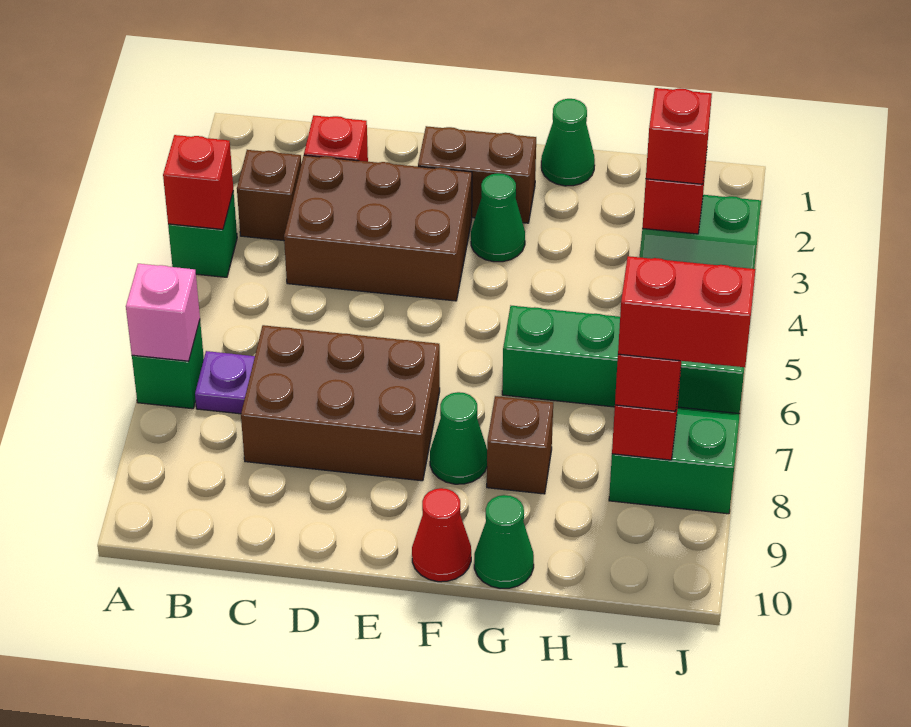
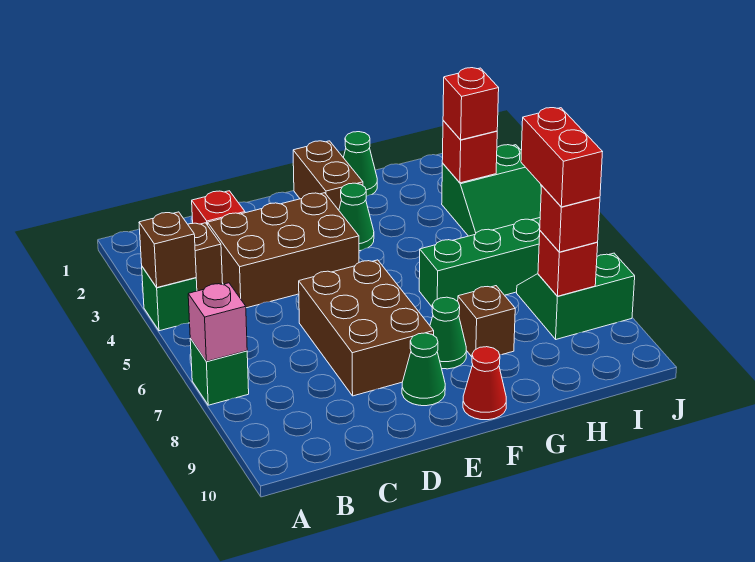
red brick A4 level 2 -> brown brick A4 level 2
purple plate B7 level 1 -> none
brown brick C7:E8 level 1 -> brown brick D6:E8 level 1
brown brick E2:F2 level 1 -> brown brick F1:F2 level 1
green cone G10 level 1 -> green cone E9 level 1
red brick I8:J8 level 4 -> red brick I7:I8 level 4

